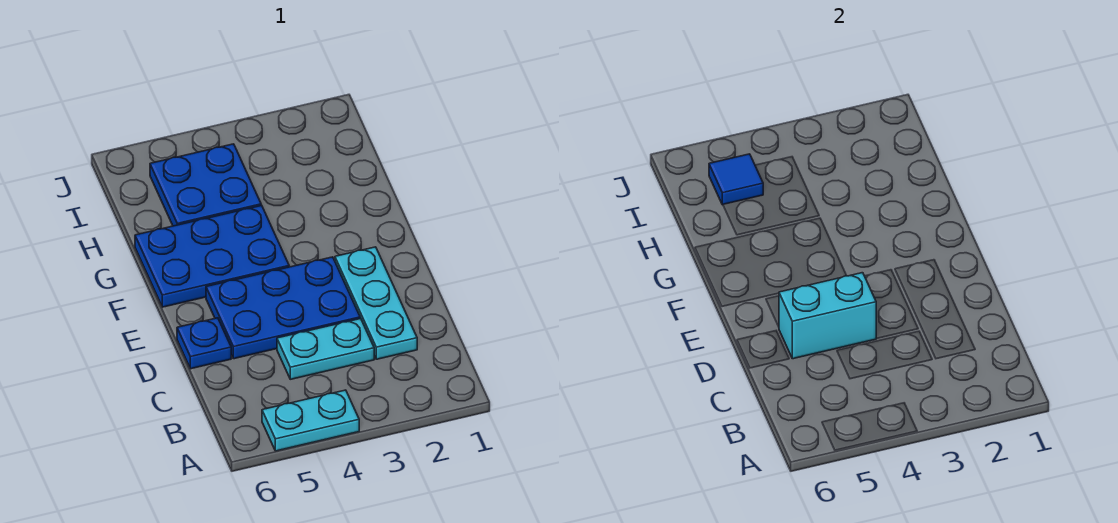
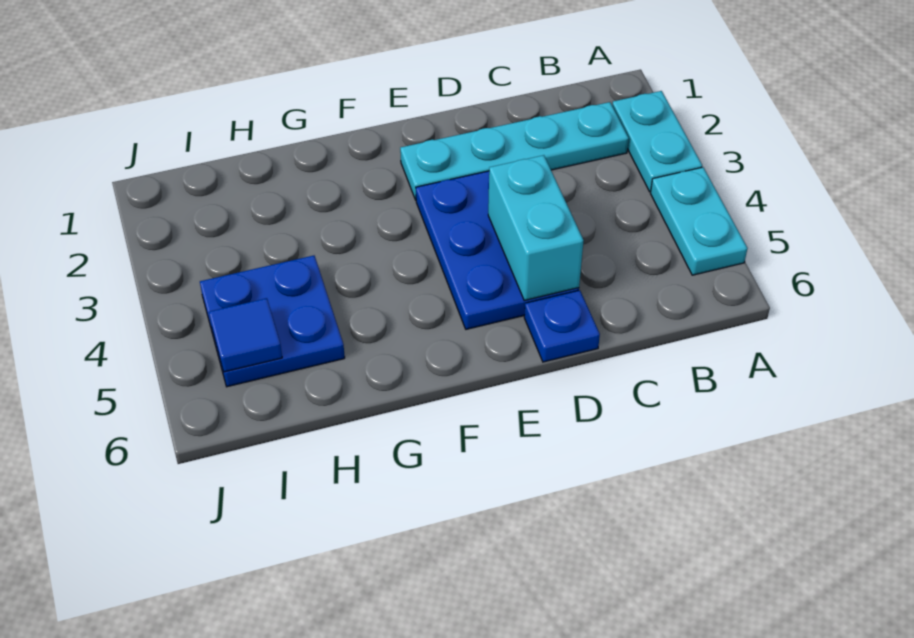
cyan plate C2:E2 level 1 -> cyan plate B2:E2 level 1
cyan plate C3:C4 level 1 -> cyan plate A2:A3 level 1
blue plate F4:G6 level 1 -> none

